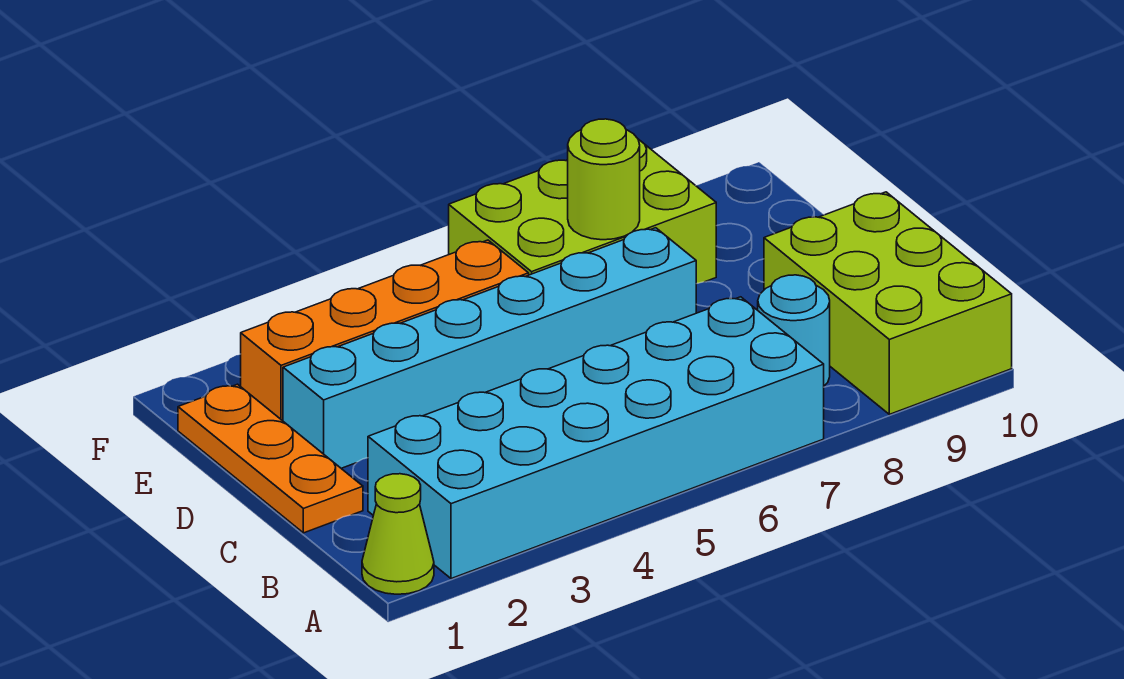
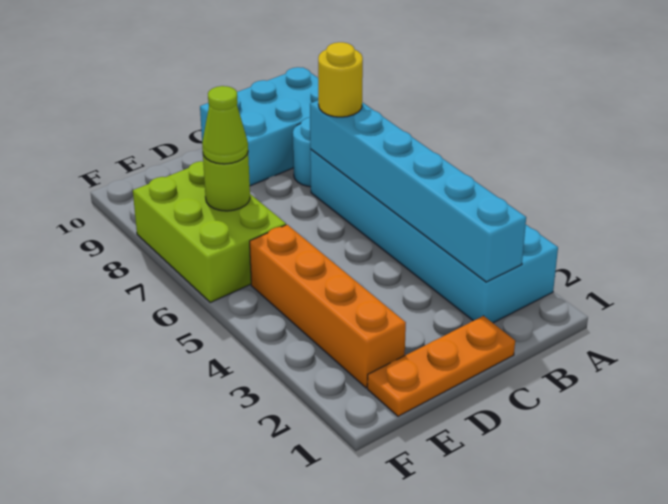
lime cone A1 level 1 -> lime cone E7 level 3
lime brick A9:C10 level 1 -> cyan brick A9:C10 level 1
none -> yellow round brick B7 level 3
cyan brick D2:D7 level 1 -> cyan brick B2:B7 level 2

